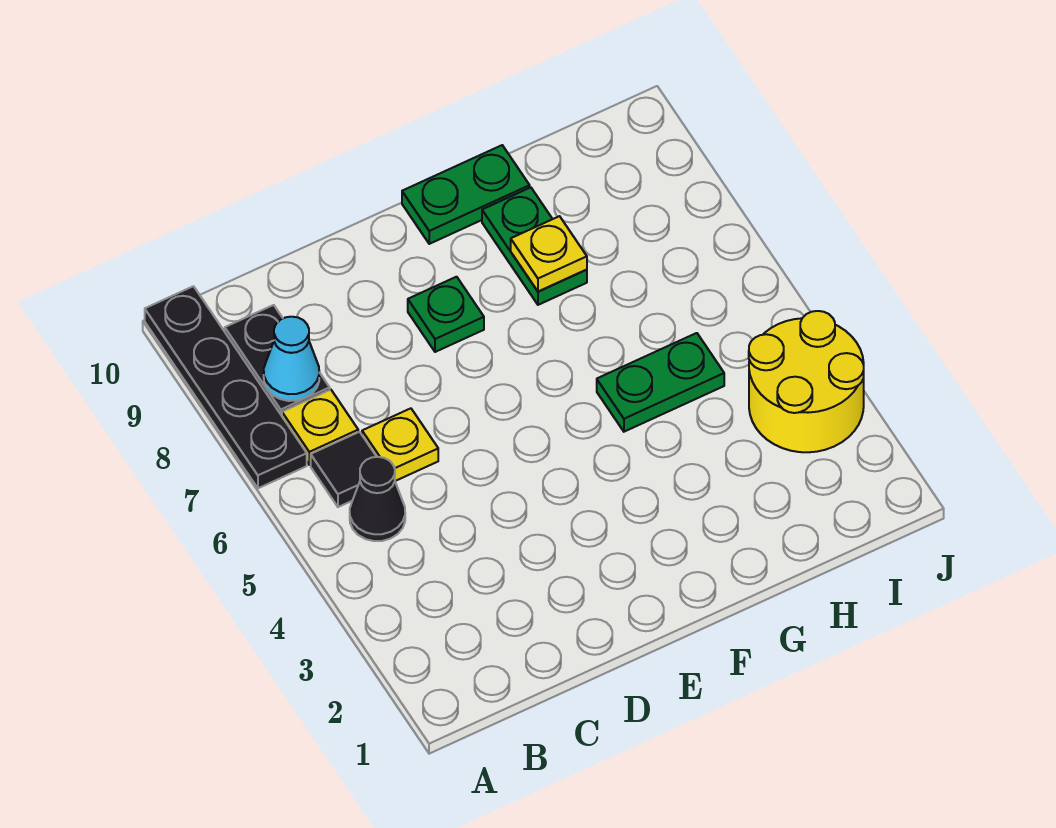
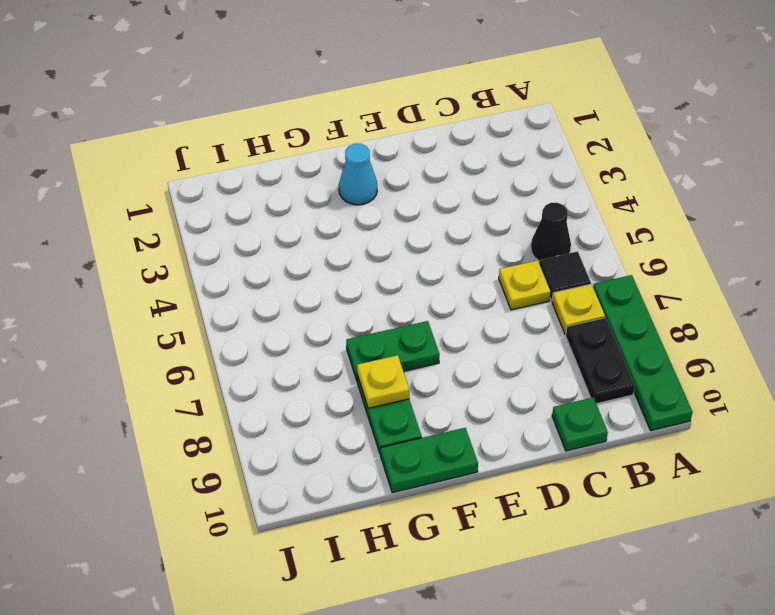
black plate A7:A10 level 1 -> green plate A7:A10 level 1
cyan cone B8 level 2 -> cyan cone F2 level 1
green plate E8 level 1 -> green plate C10 level 1
green plate G5:H5 level 1 -> green plate F7:G7 level 1
yellow round brick I3:J4 level 1 -> none

